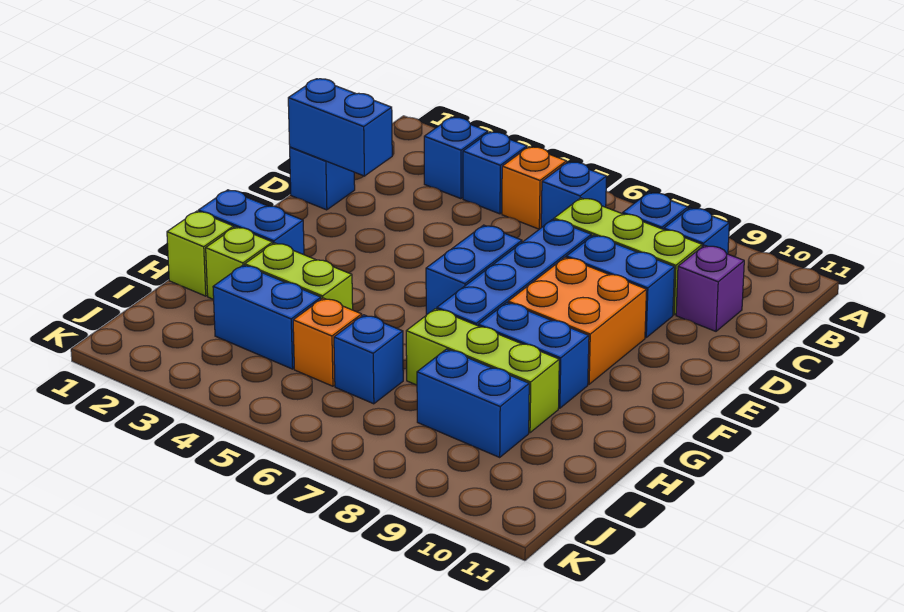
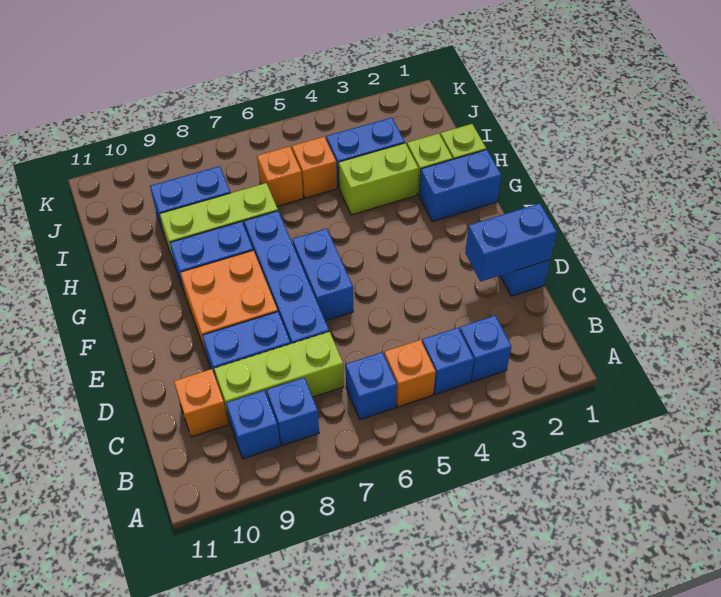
purple brick C10 level 1 -> orange brick C10 level 1
blue brick I6 level 1 -> orange brick I6 level 1

